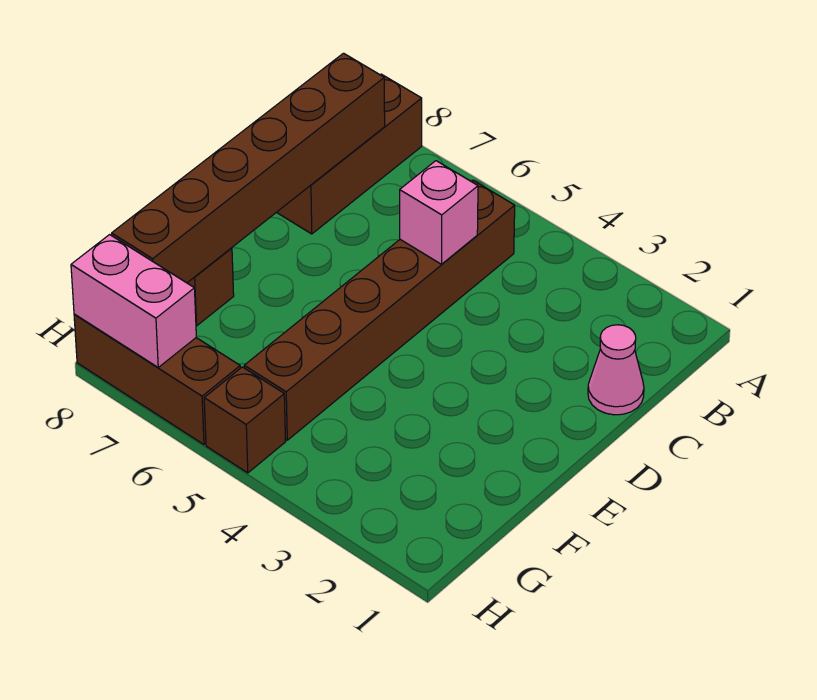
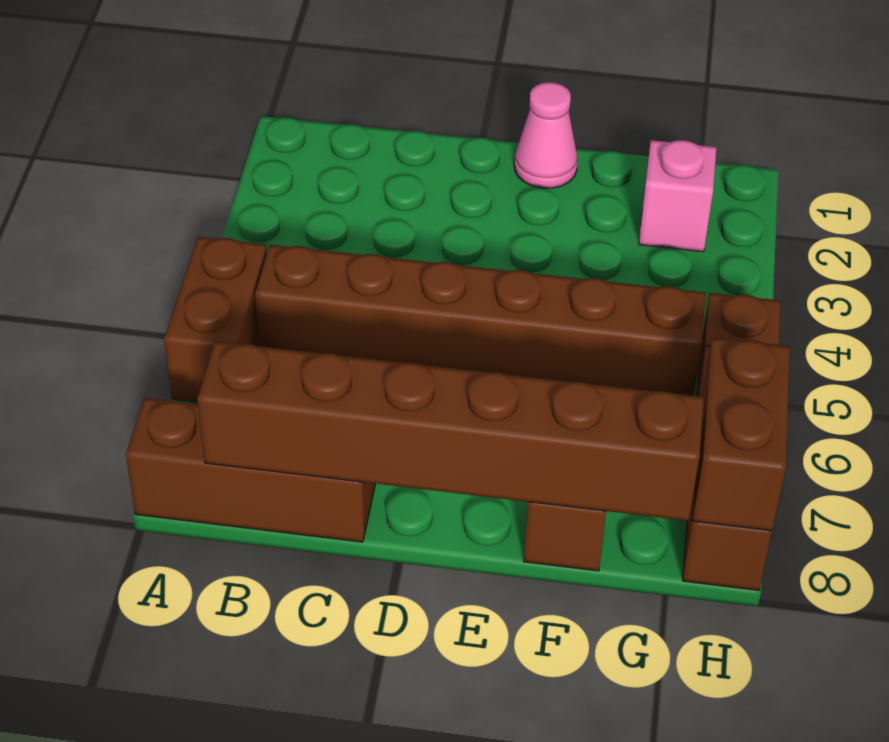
none -> brown brick A5:A6 level 1
pink cone C1 level 1 -> pink cone E1 level 1
pink brick C5 level 2 -> pink brick G2 level 1
pink brick H7:H8 level 2 -> brown brick H7:H8 level 2

